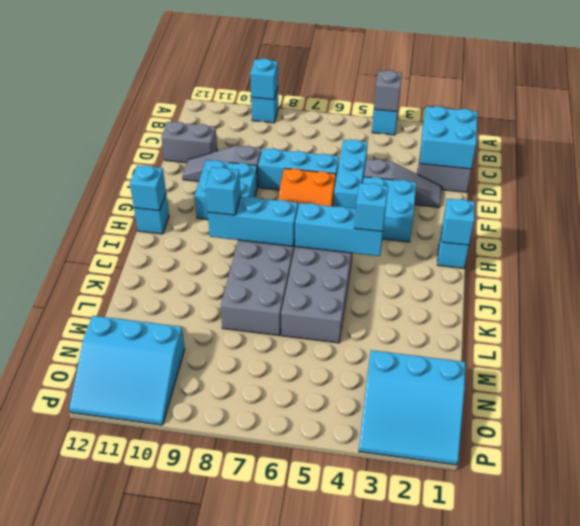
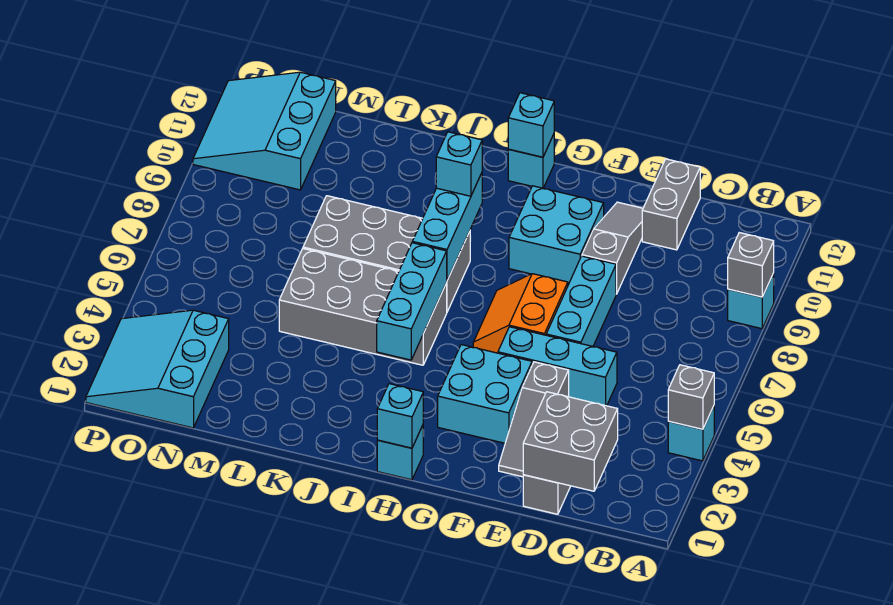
cyan brick A9 level 2 -> grey brick A9 level 2
cyan brick C1:D2 level 2 -> grey brick C1:D2 level 2
cyan brick I4 level 3 -> none

